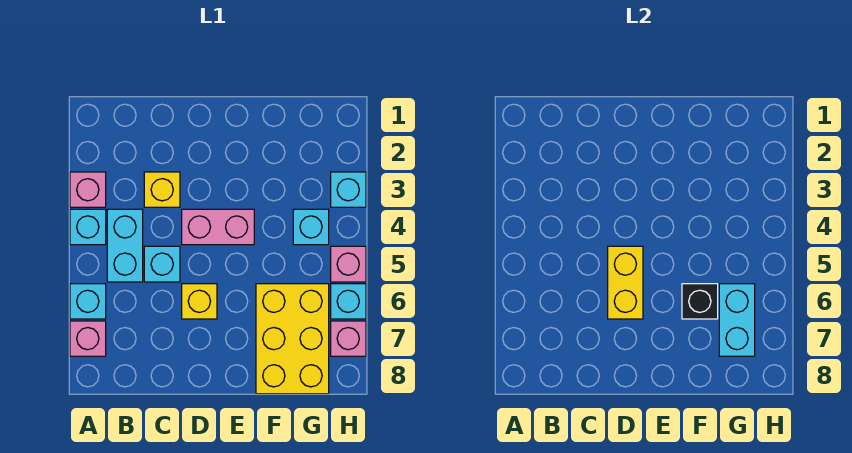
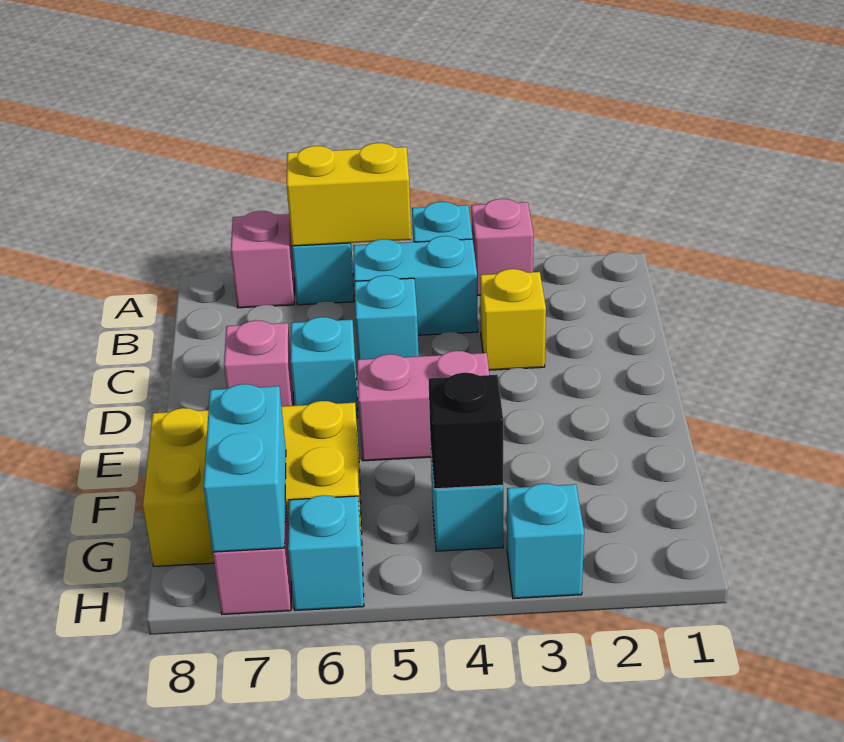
pink brick D4:E4 level 1 -> pink brick E4:E5 level 1
yellow brick D5:D6 level 2 -> yellow brick A5:A6 level 2
yellow brick D6 level 1 -> cyan brick D6 level 1
black brick F6 level 2 -> black brick G4 level 2
cyan brick G6:G7 level 2 -> cyan brick G7:H7 level 2
pink brick H5 level 1 -> pink brick D7 level 1

